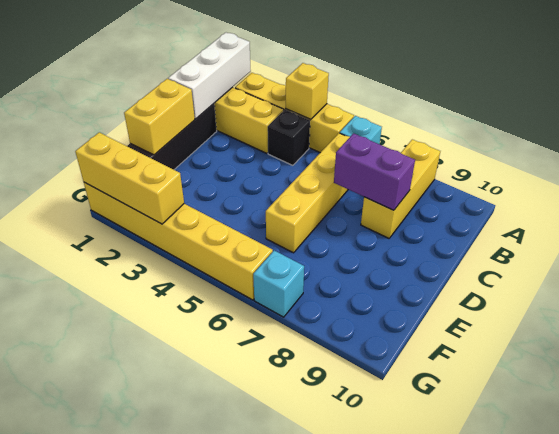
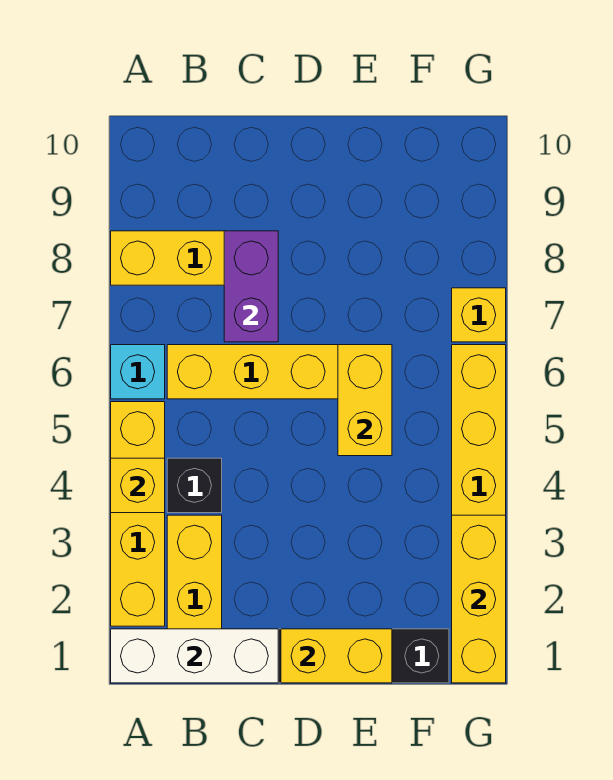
none -> yellow brick E5:E6 level 2
cyan brick G7 level 1 -> yellow brick G7 level 1

